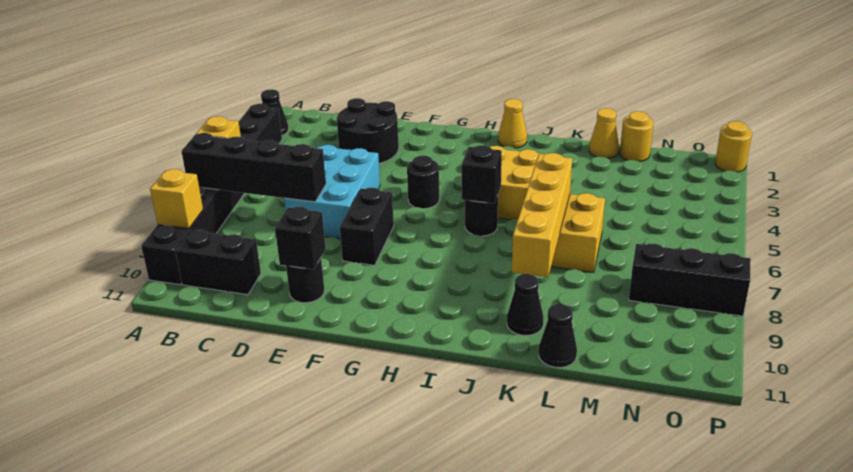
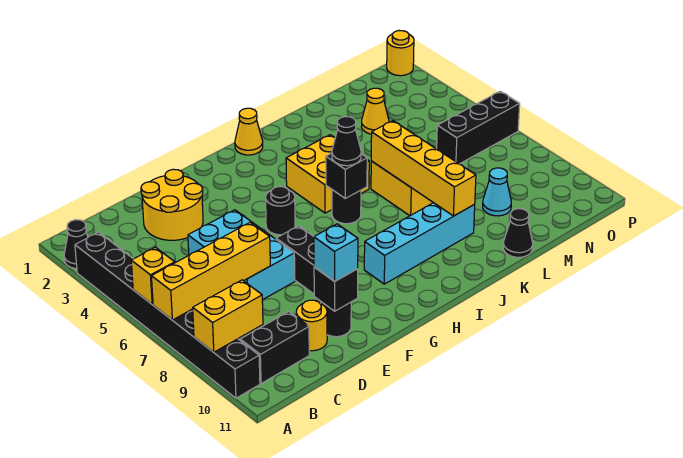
black brick A7:D7 level 2 -> yellow brick A7:D7 level 2
yellow brick A9 level 2 -> yellow brick A9:B9 level 2
black round brick D2:E3 level 1 -> yellow round brick D2:E3 level 1
none -> cyan brick E10 level 3
none -> cyan brick H9:K9 level 1
black cone K10 level 1 -> black cone I6 level 3
yellow cone L1 level 1 -> yellow cone M3 level 1
yellow round brick M1 level 1 -> yellow round brick D10 level 1
none -> cyan cone M9 level 1
black brick N8:P8 level 1 -> black brick N6:P6 level 1

